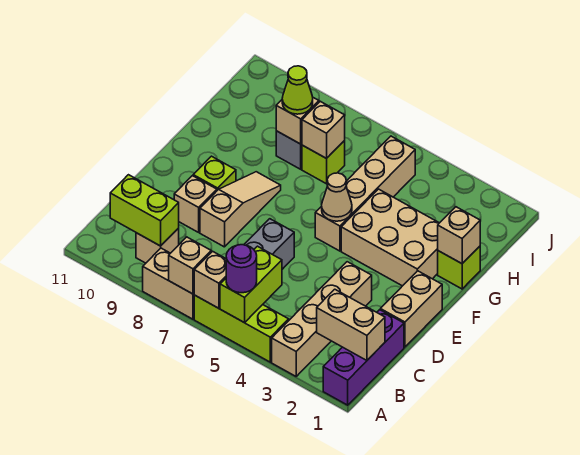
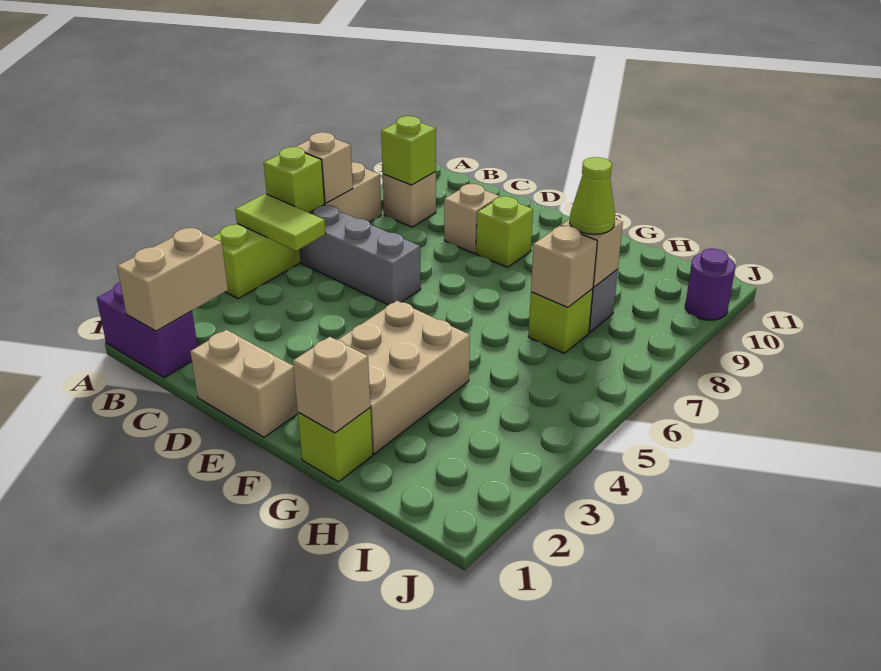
purple brick A1:C1 level 1 -> purple brick A1:B1 level 1
tan brick A3:D3 level 1 -> none
lime brick A5:B5 level 2 -> lime tile A5:B5 level 2
purple round brick A5 level 3 -> purple round brick J10 level 1
tan brick A6 level 2 -> lime brick A6 level 2
lime brick B9:B10 level 2 -> lime brick B9 level 2
tan slope D8:F8 level 1 top D -> none
tan brick F5:I5 level 1 -> none
tan cone F5 level 2 -> none

